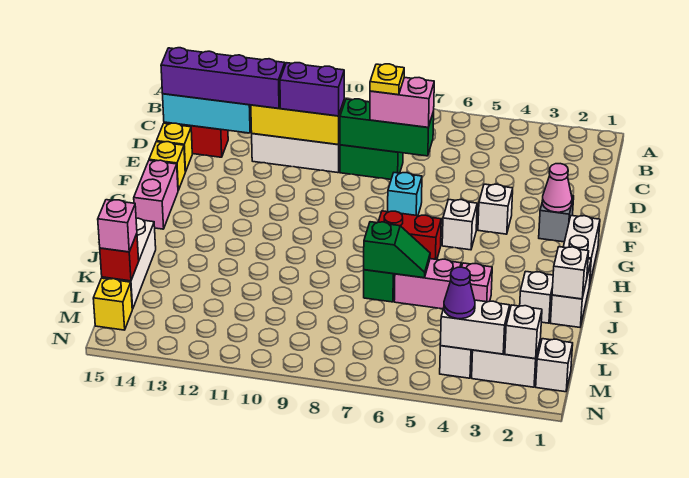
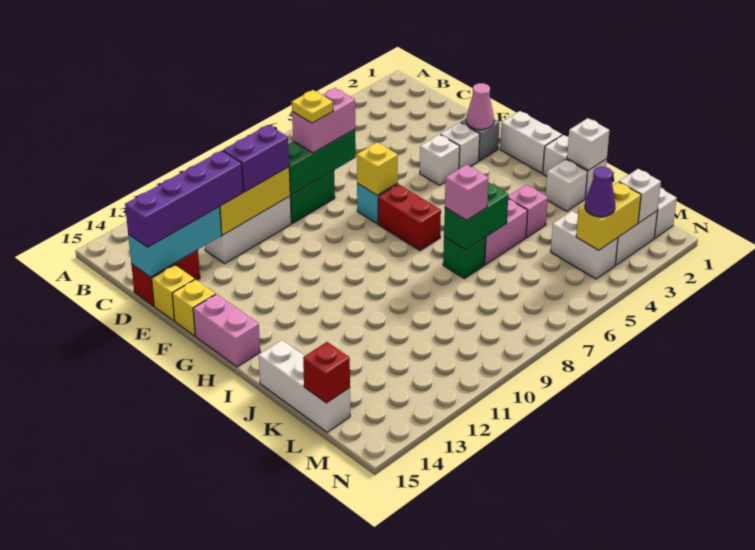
white brick G5 level 1 -> white brick F3 level 1
red brick H6:H7 level 1 -> red brick G7:H7 level 1
green slope J6:J7 level 2 top 7 -> green brick J6:J7 level 2
pink brick L15 level 3 -> pink brick J7 level 3
white brick M3:M4 level 2 -> yellow brick M3:M4 level 2
yellow brick M15 level 1 -> yellow brick F7 level 2

